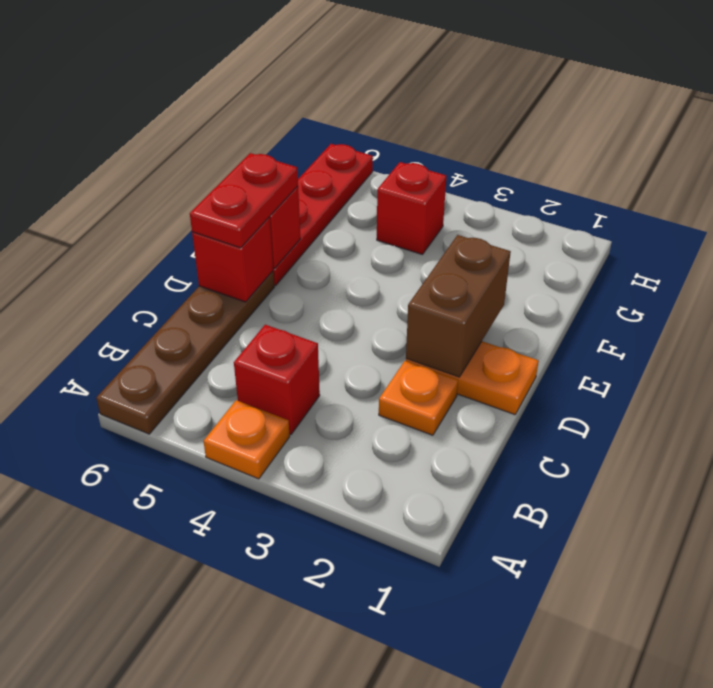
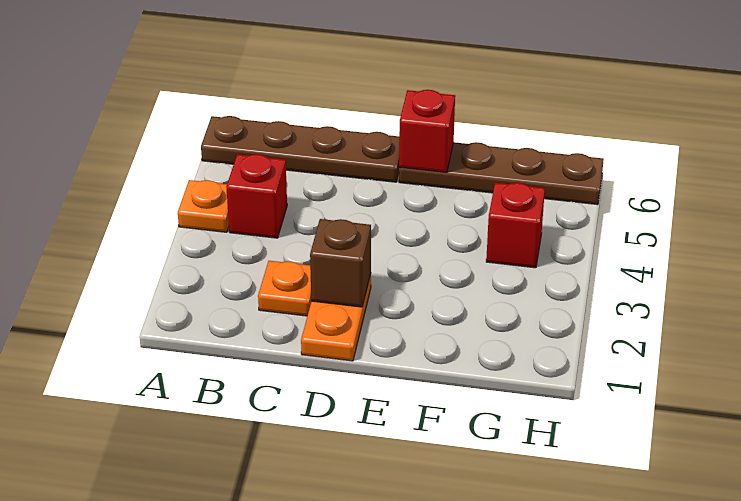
brown brick D2:E2 level 2 -> brown brick D2 level 2
red brick D6 level 2 -> none
red plate D6:E6 level 3 -> none
red plate E6:H6 level 1 -> brown plate E6:H6 level 1

